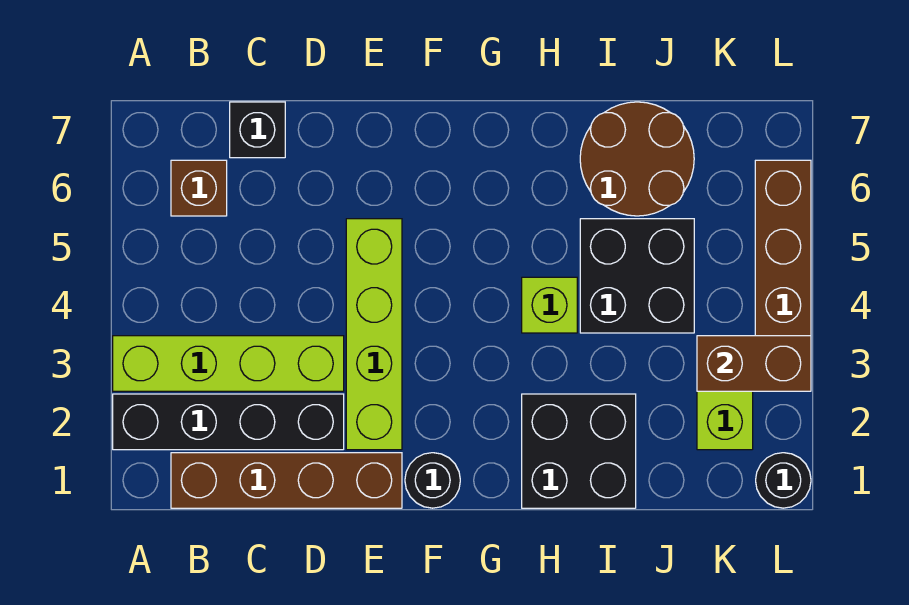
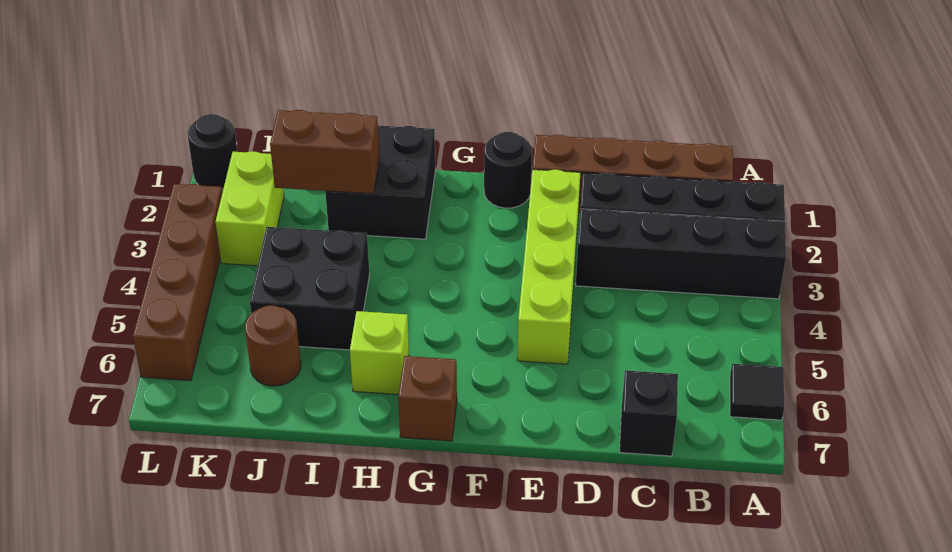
lime brick A3:D3 level 1 -> black brick A3:D3 level 1
none -> black tile A6 level 1
brown brick B6 level 1 -> brown brick G7 level 1
lime brick H4 level 1 -> lime brick H6 level 1
brown round brick I6:J7 level 1 -> brown round brick J6 level 1
brown brick K3:L3 level 2 -> brown brick I2:J2 level 2

